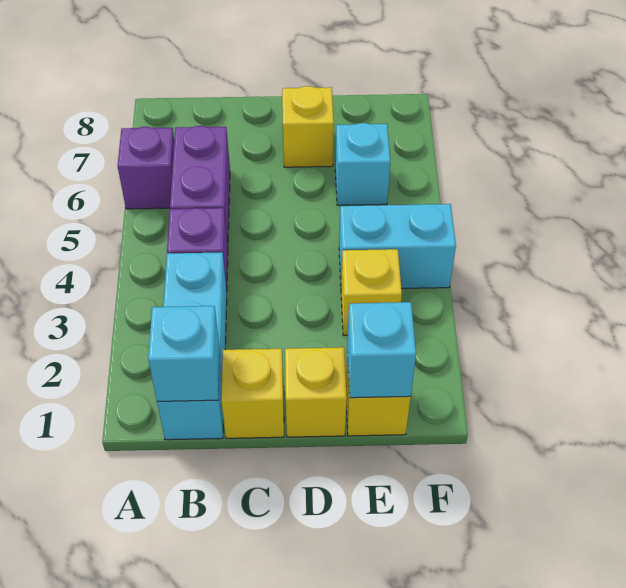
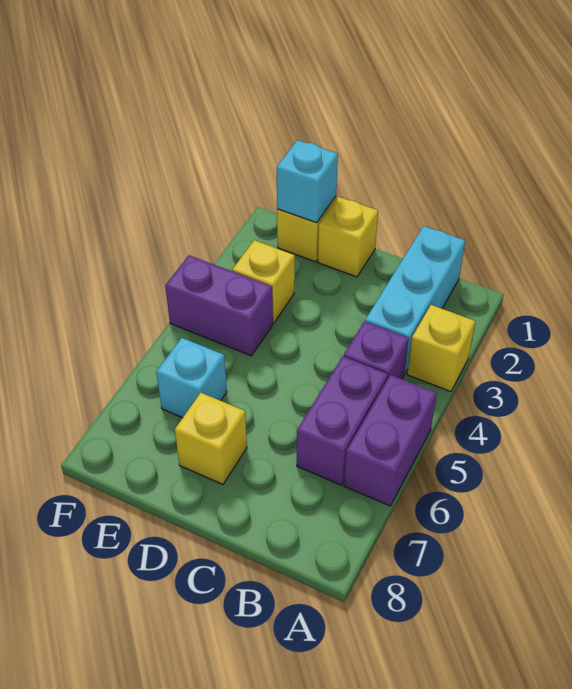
purple brick A6 level 1 -> purple brick A5:A6 level 1
cyan brick B1 level 2 -> none
yellow brick C1 level 1 -> yellow brick A3 level 1
cyan brick E4:F4 level 1 -> purple brick E4:F4 level 1

